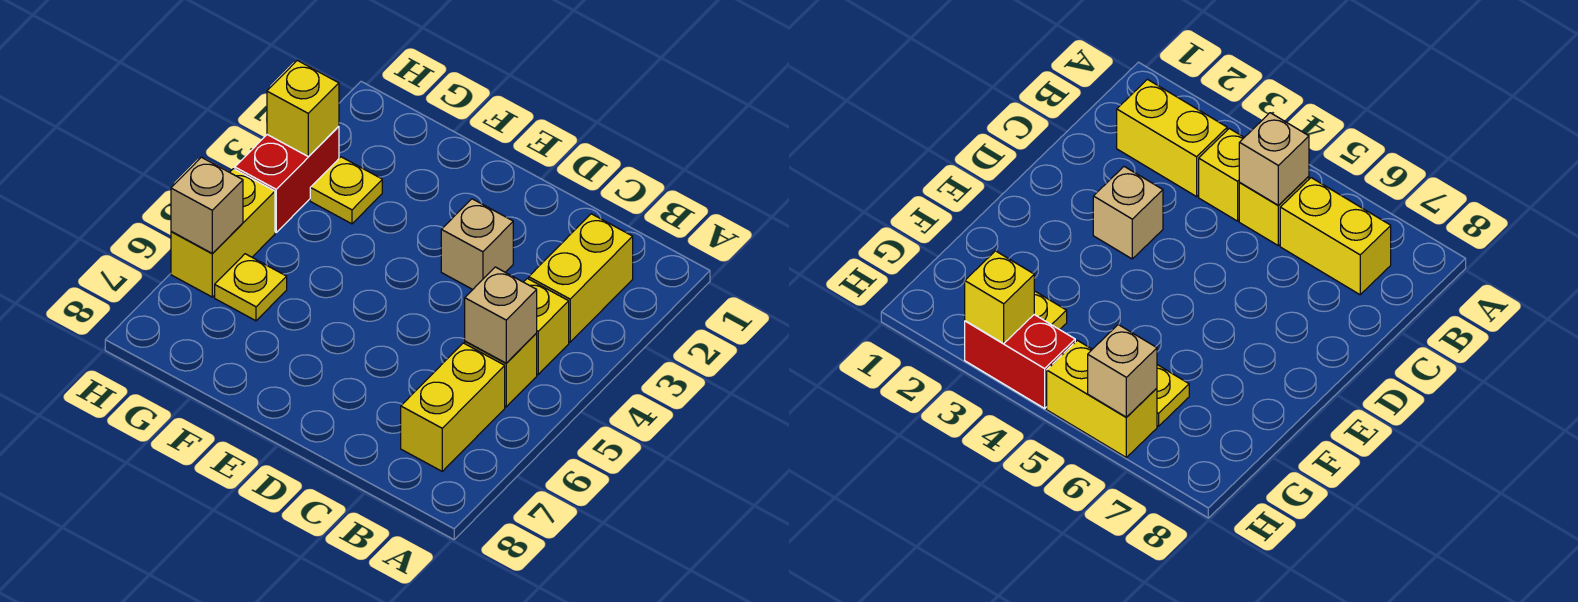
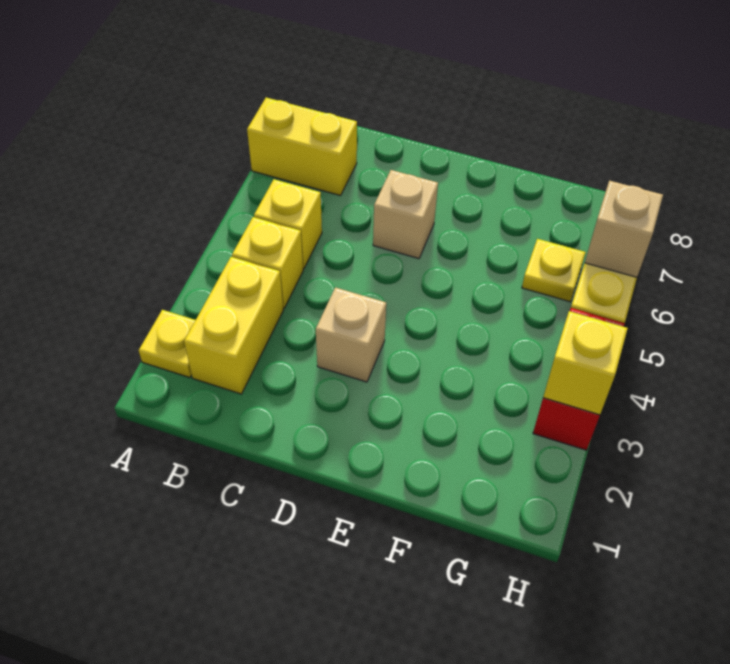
tan brick B5 level 2 -> tan brick D6 level 1
yellow brick B6:B7 level 1 -> yellow brick A7:B7 level 1
yellow plate G3 level 1 -> yellow plate A2 level 1

